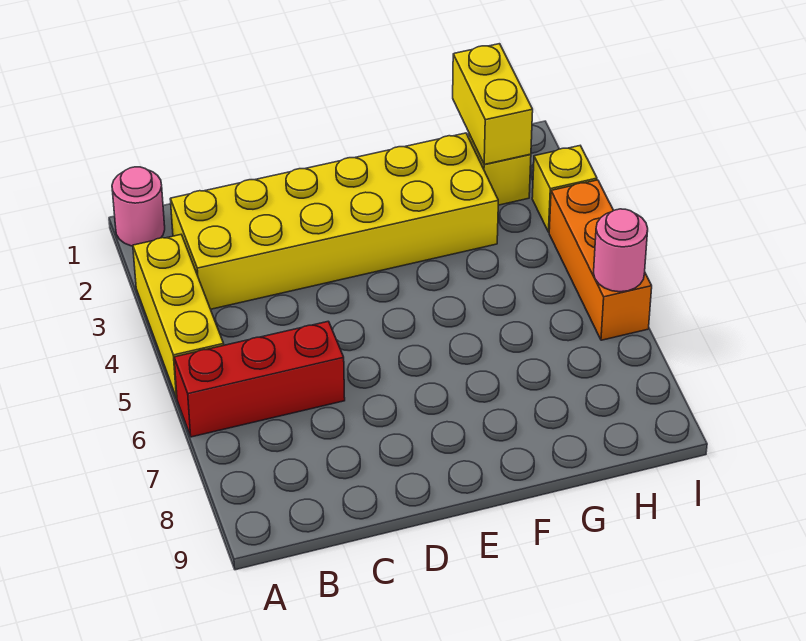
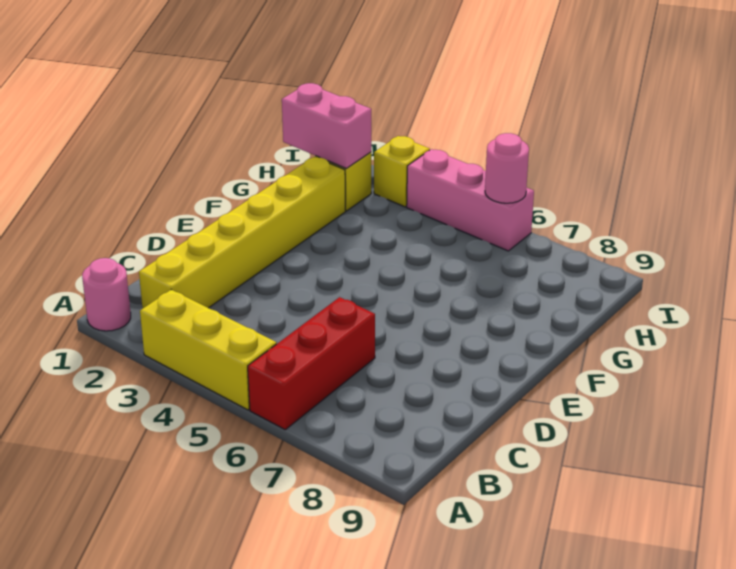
yellow brick B2:G3 level 1 -> yellow brick B2:G2 level 1
yellow brick H1:H2 level 2 -> pink brick H1:H2 level 2
orange brick I4:I6 level 1 -> pink brick I4:I6 level 1

